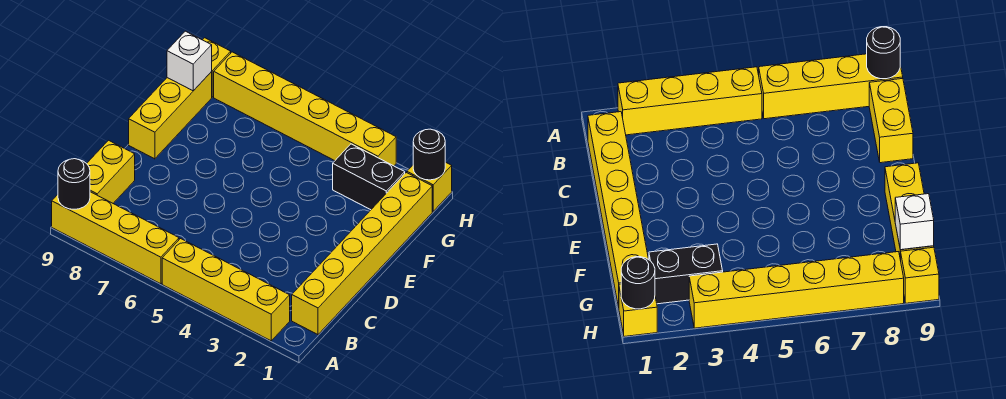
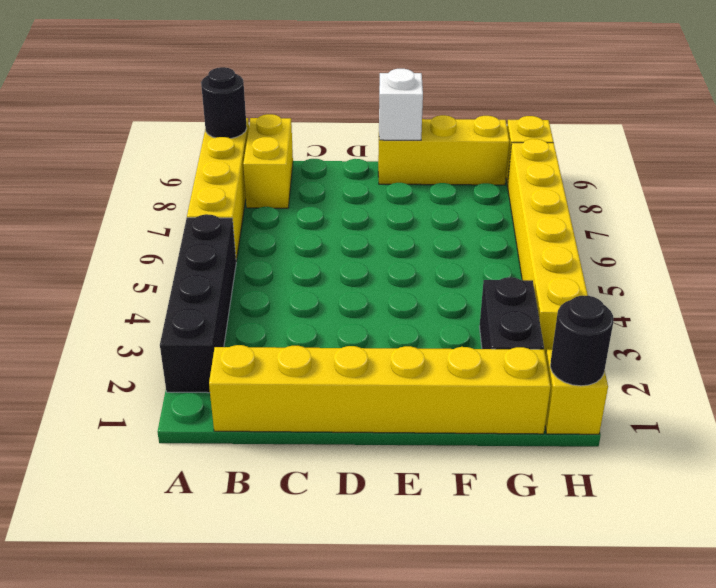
yellow brick A2:A5 level 1 -> black brick A2:A5 level 1
yellow brick B9:C9 level 1 -> yellow brick B8:B9 level 1
white brick G9 level 2 -> white brick E9 level 2

